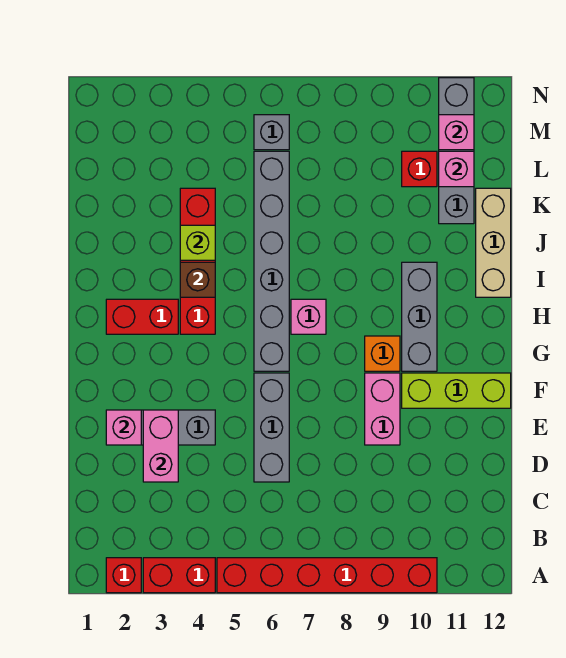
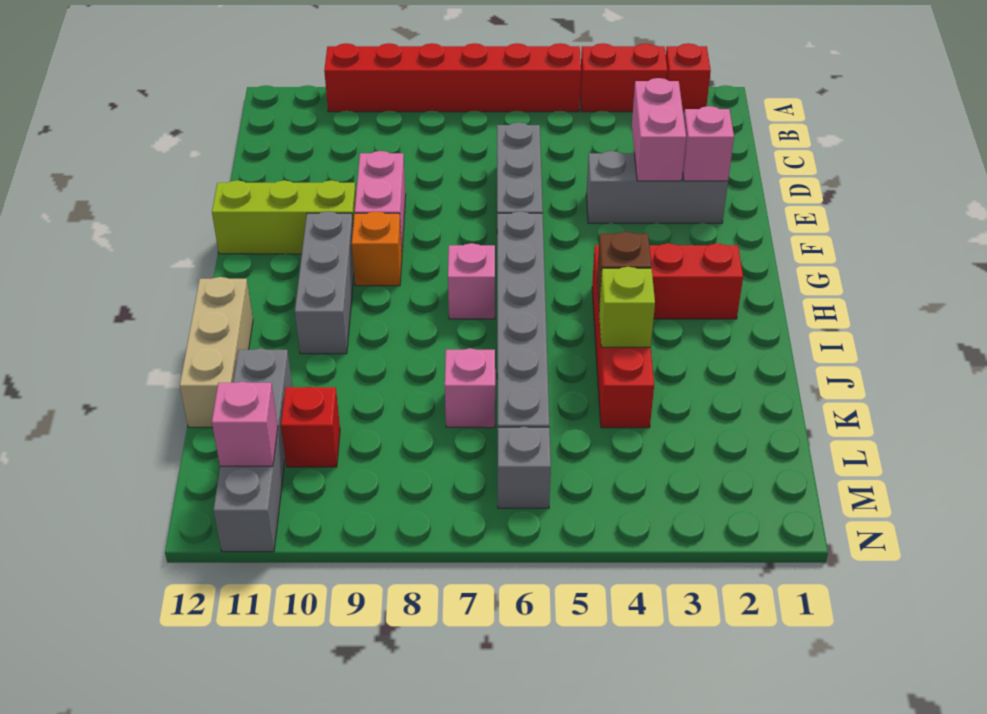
pink brick L11 level 2 -> pink brick K7 level 1

